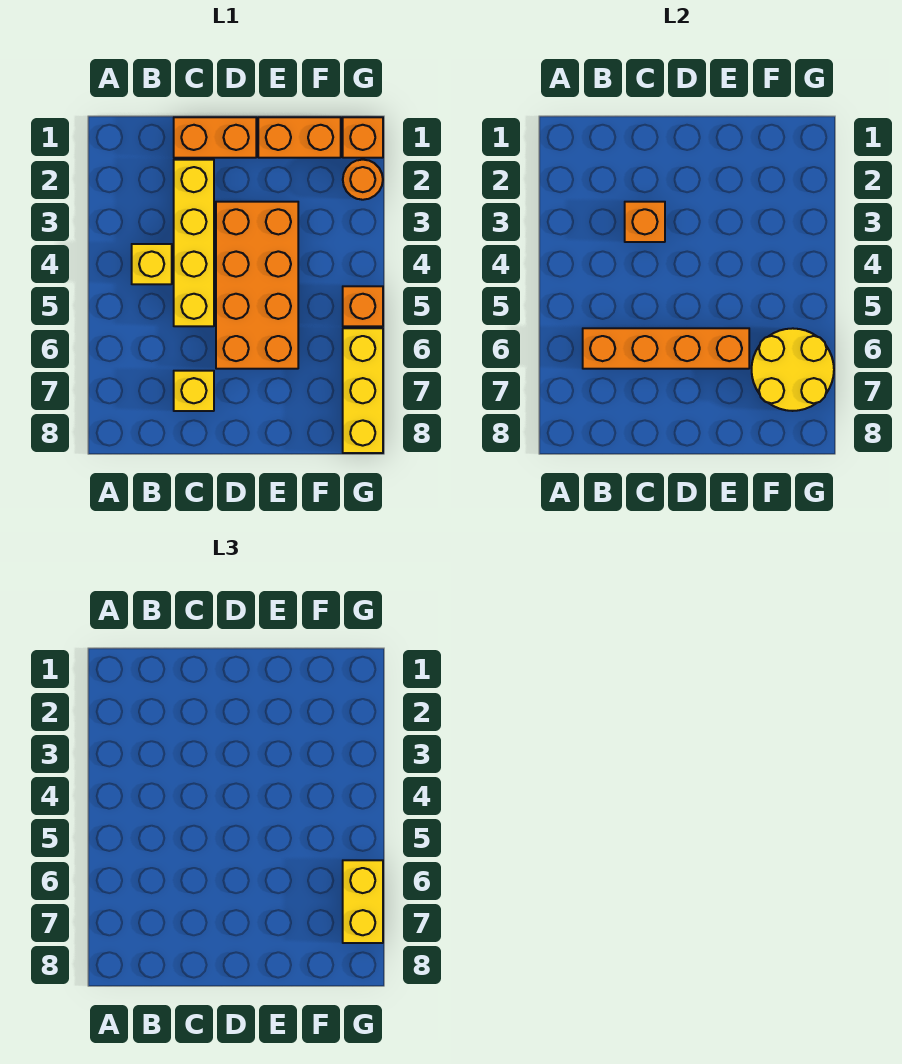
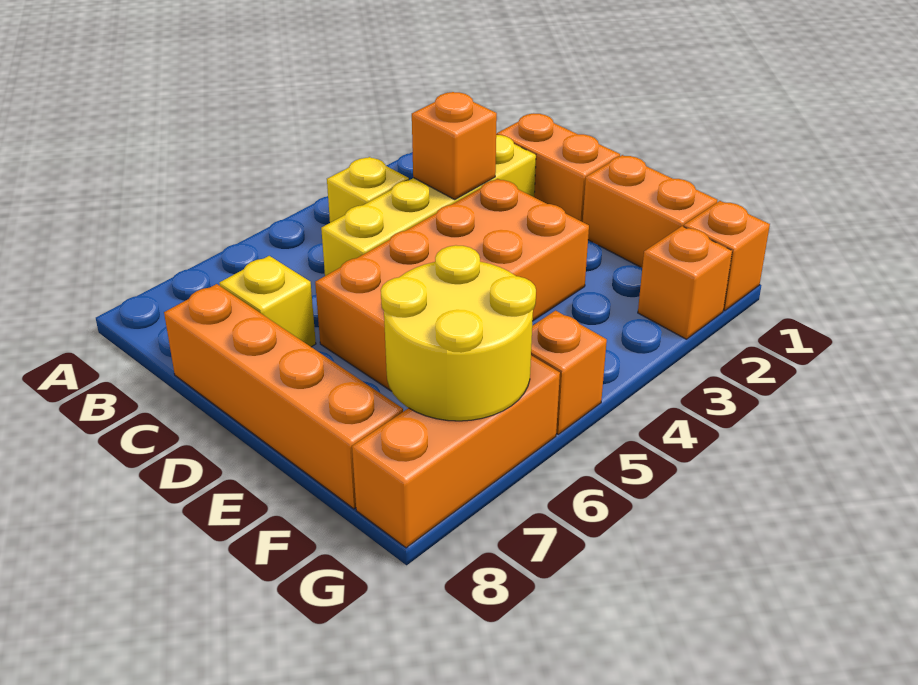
orange brick B6:E6 level 2 -> orange brick C8:F8 level 1
orange round brick G2 level 1 -> orange brick G2 level 1
yellow brick G6:G8 level 1 -> orange brick G6:G8 level 1
yellow brick G6:G7 level 3 -> none

